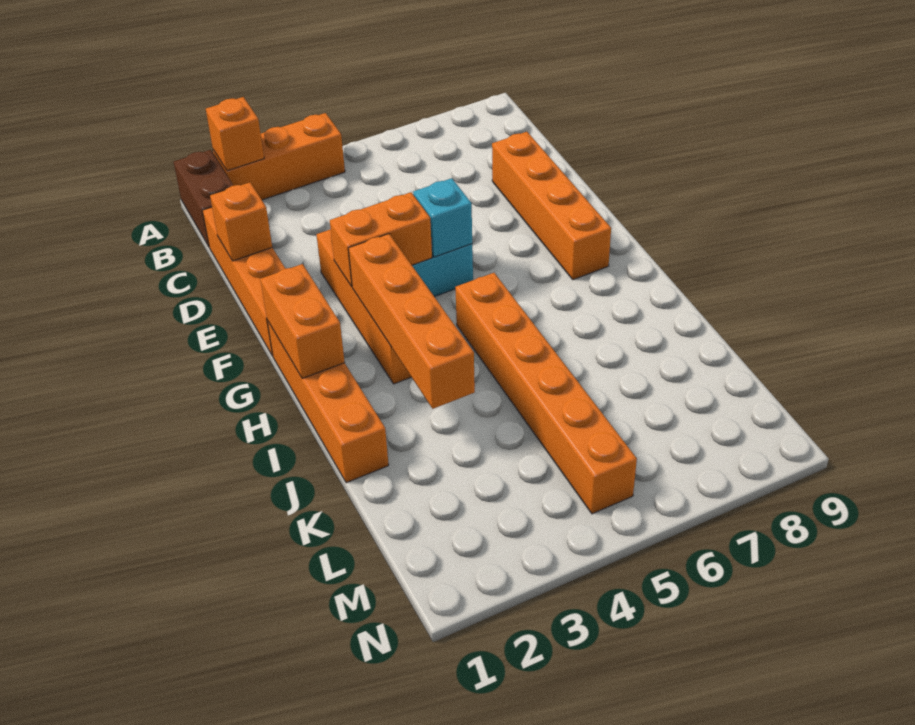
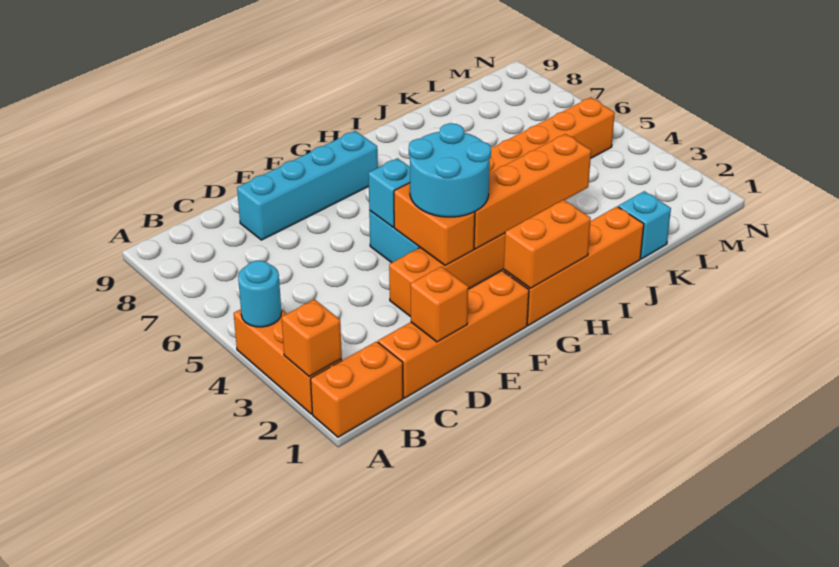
brown brick A1:B1 level 1 -> orange brick A1:B1 level 1
none -> cyan round brick A4 level 2
orange brick D8:G8 level 1 -> cyan brick D8:G8 level 1
none -> cyan round brick F3:G4 level 3
none -> cyan brick K1 level 1

